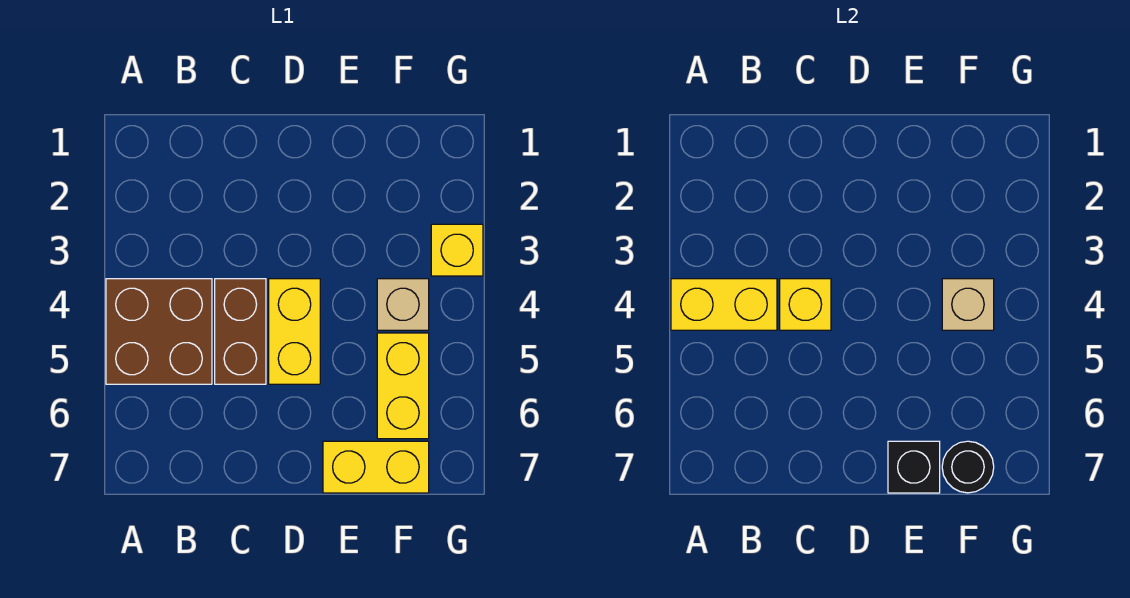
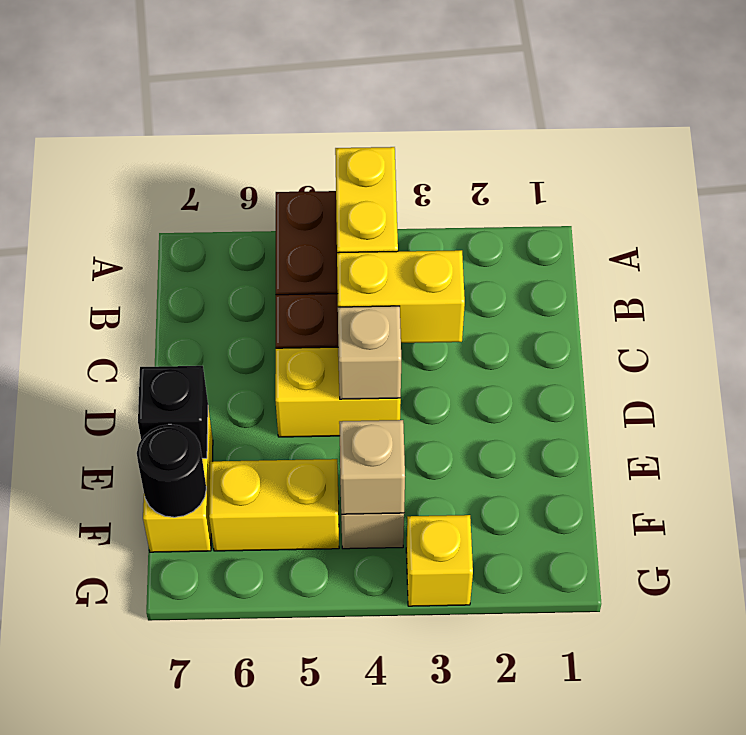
yellow brick C4 level 2 -> yellow brick C3:C4 level 2
none -> tan brick D4 level 2

